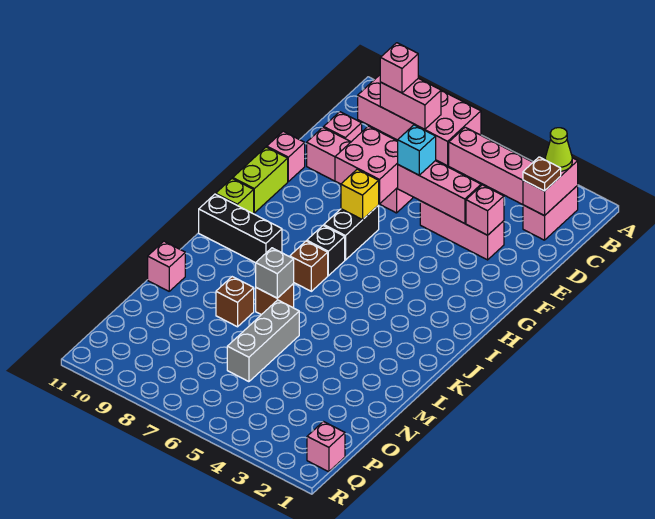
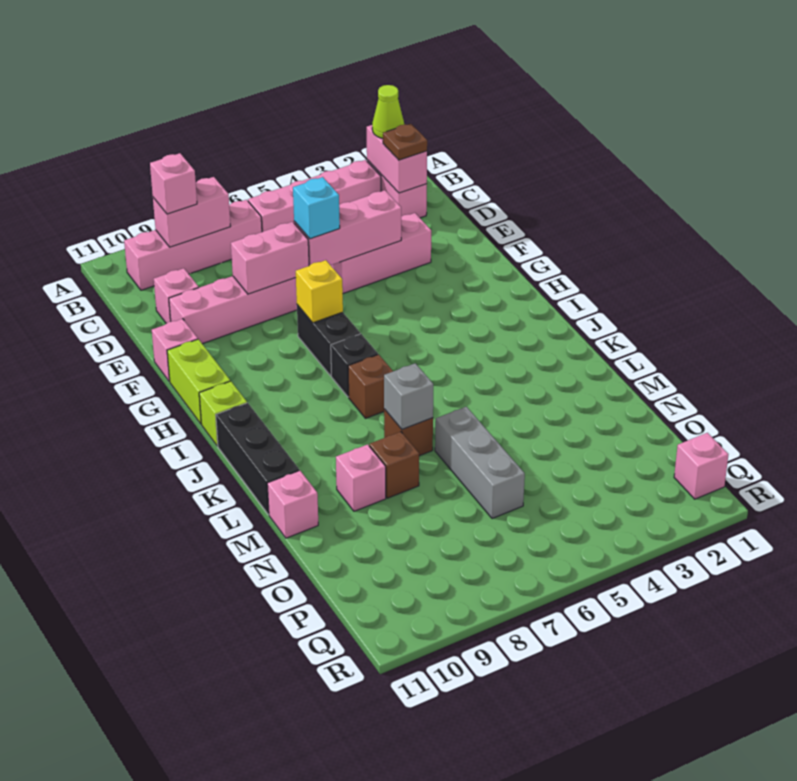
pink brick A7:B10 level 1 -> pink brick B7:B10 level 1
pink brick E3 level 2 -> pink brick M9 level 1
pink brick E7:F8 level 2 -> pink brick E7:E8 level 2
black brick J9:J11 level 1 -> black brick J11:L11 level 1

